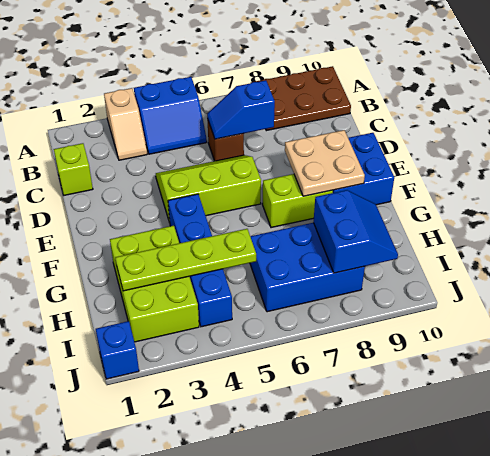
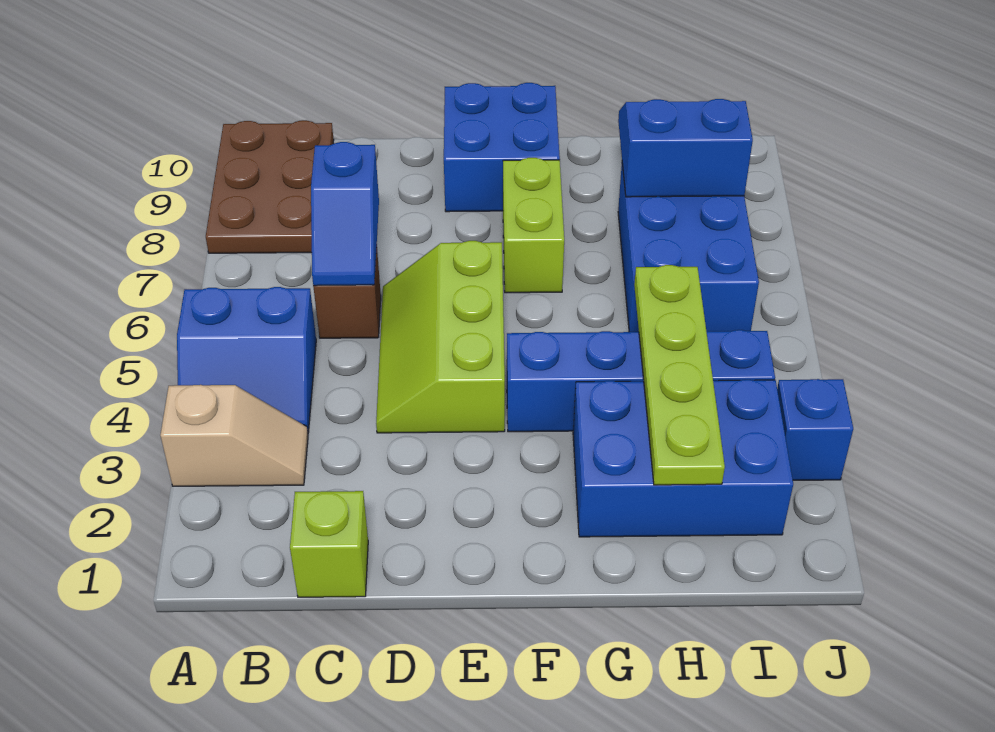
blue slope A4:B5 level 1 top A -> blue slope A4:B5 level 1 top 5
tan plate E8:F9 level 2 -> none
lime brick G2:I3 level 1 -> blue brick G2:I3 level 1
blue brick J1 level 1 -> blue brick J3 level 1

